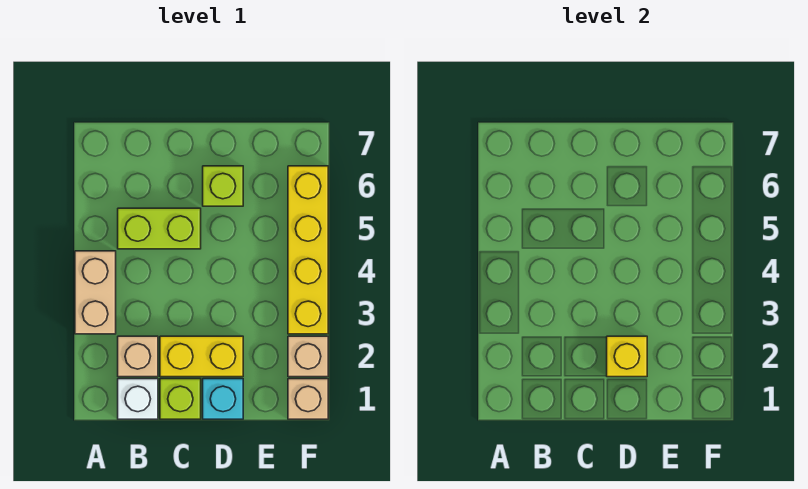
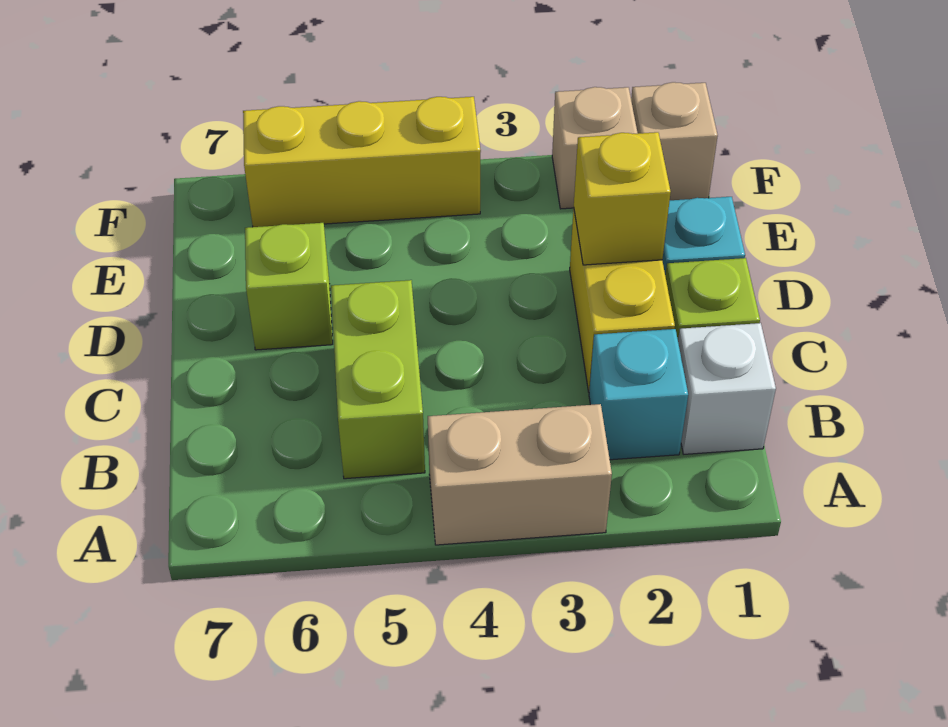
tan brick B2 level 1 -> cyan brick B2 level 1
yellow brick F3:F6 level 1 -> yellow brick F4:F6 level 1

